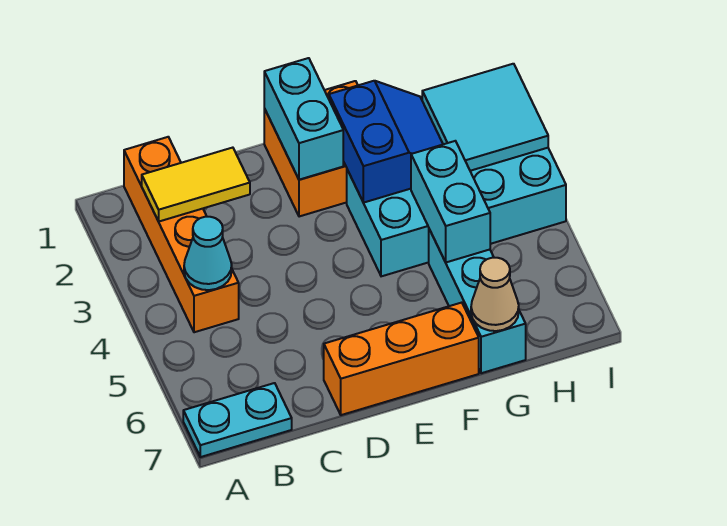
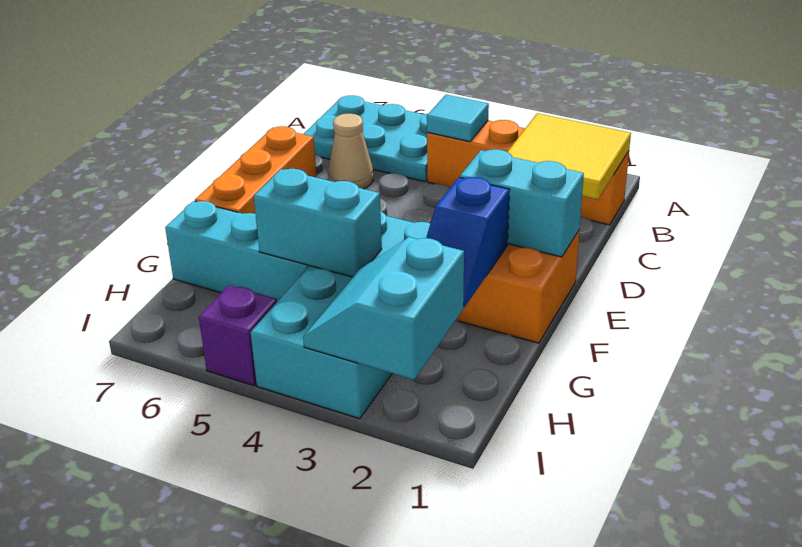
cyan plate A7:B7 level 1 -> cyan plate A5:B7 level 1
yellow tile B2:C2 level 2 -> yellow tile B1:C2 level 2
cyan cone B4 level 2 -> cyan tile B4 level 2
blue slope F2:G3 level 2 top F -> blue slope F2:G2 level 2 top F
tan cone G7 level 2 -> tan cone C6 level 1
cyan tile H2:I3 level 2 -> cyan slope H2:I3 level 2 top 2
none -> purple brick I5 level 1

